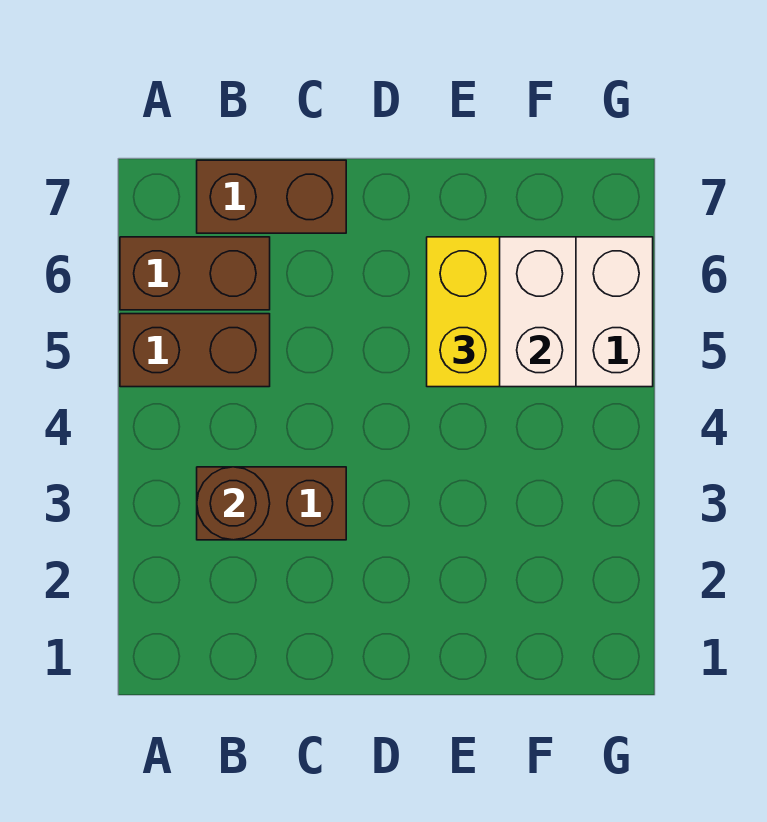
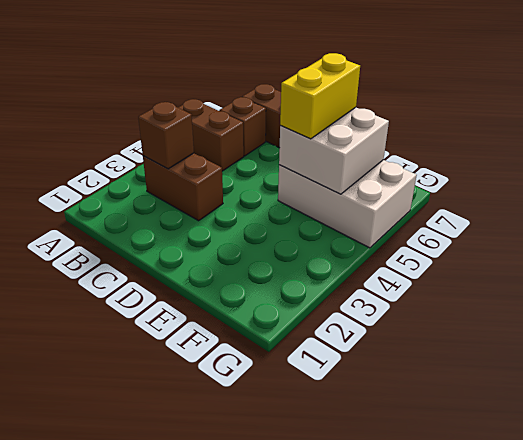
brown brick A6:B6 level 1 -> brown brick B6 level 1
brown round brick B3 level 2 -> brown brick B3 level 2

